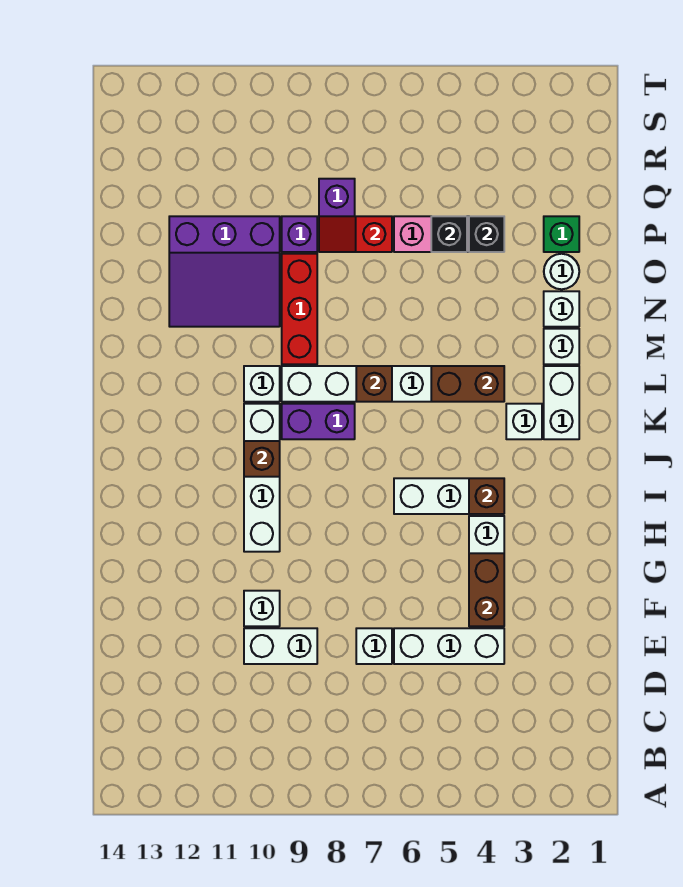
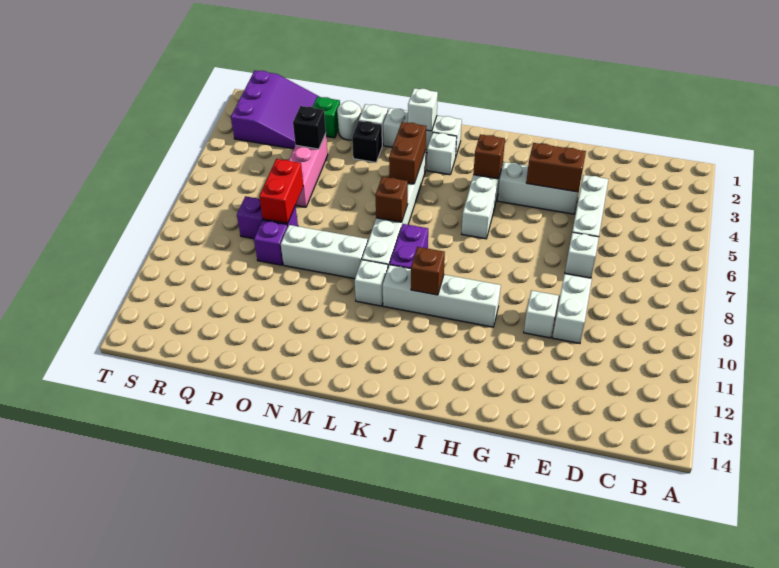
none -> white brick L2 level 2
red brick M9:O9 level 1 -> white brick M9:O9 level 1
purple slope N10:P12 level 1 top P -> purple slope Q1:S3 level 1 top S
black brick P5 level 2 -> black brick N3 level 1
red slope P7:P8 level 2 top 7 -> red brick P7:P8 level 2

